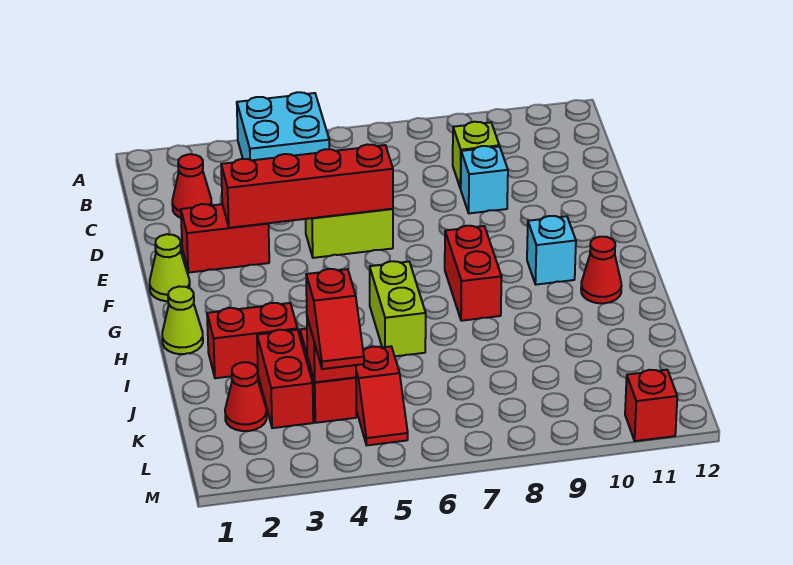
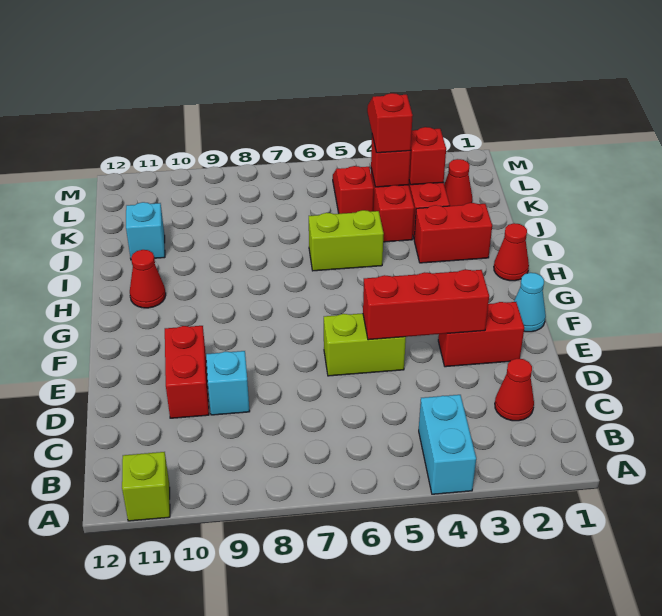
cyan brick A4:B5 level 1 -> cyan brick A4:B4 level 1
lime brick C9 level 1 -> lime brick A11 level 1
red brick E3:E6 level 2 -> red brick E3:E5 level 2
lime cone F1 level 1 -> cyan cone F1 level 1
red brick G8:H8 level 1 -> red brick D10:E10 level 1
cyan brick G10 level 1 -> cyan brick J11 level 1
lime cone H1 level 1 -> red cone H1 level 1
lime brick H6:I6 level 1 -> lime brick I5:I6 level 1
red brick M11 level 1 -> red brick K3 level 2

